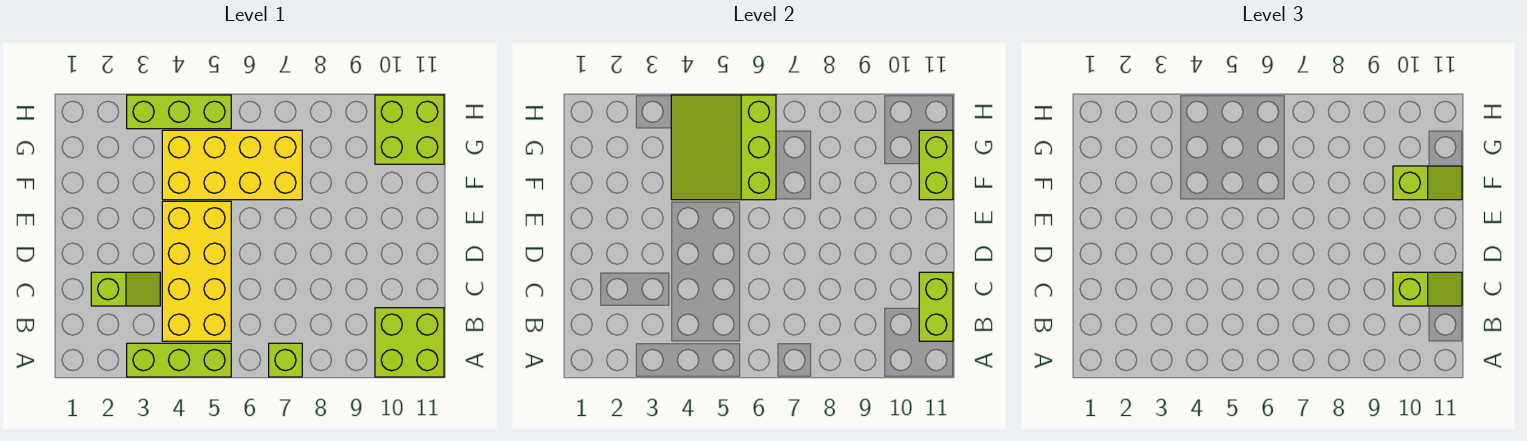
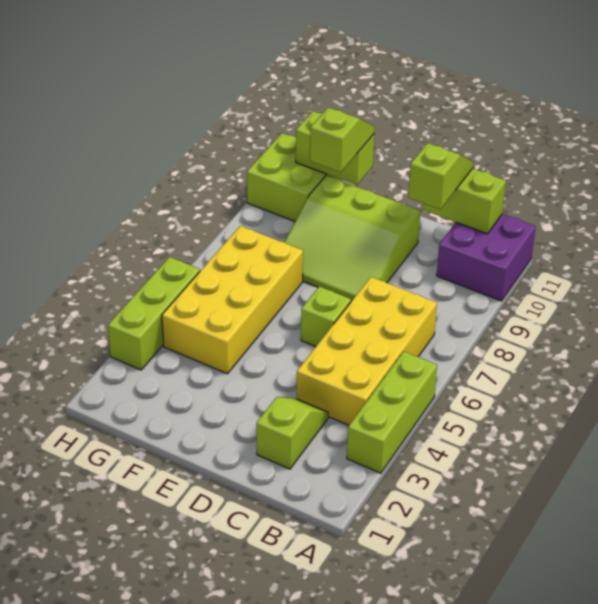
lime brick A7 level 1 -> lime brick D6 level 1
lime brick A10:B11 level 1 -> purple brick A10:B11 level 1
yellow brick B4:E5 level 1 -> yellow brick B4:C7 level 1
lime slope F4:H6 level 2 top 6 -> lime slope D8:F10 level 1 top 10

